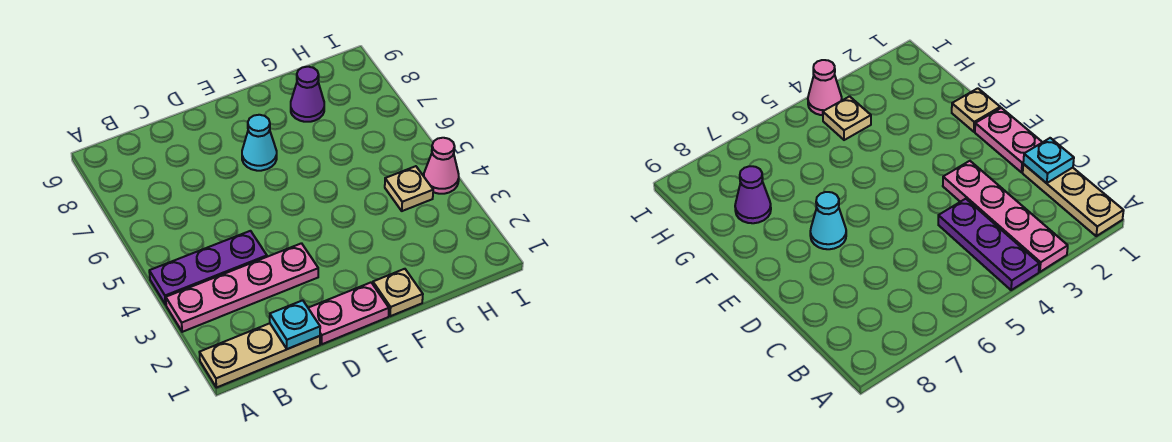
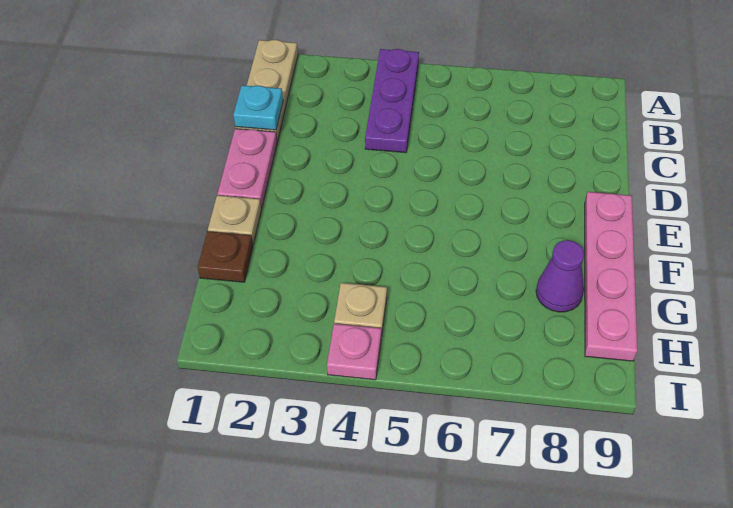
pink plate A3:D3 level 1 -> pink plate E9:H9 level 1
cyan cone E7 level 1 -> none
none -> brown plate G1 level 1
pink cone I4 level 1 -> pink plate I4 level 1

